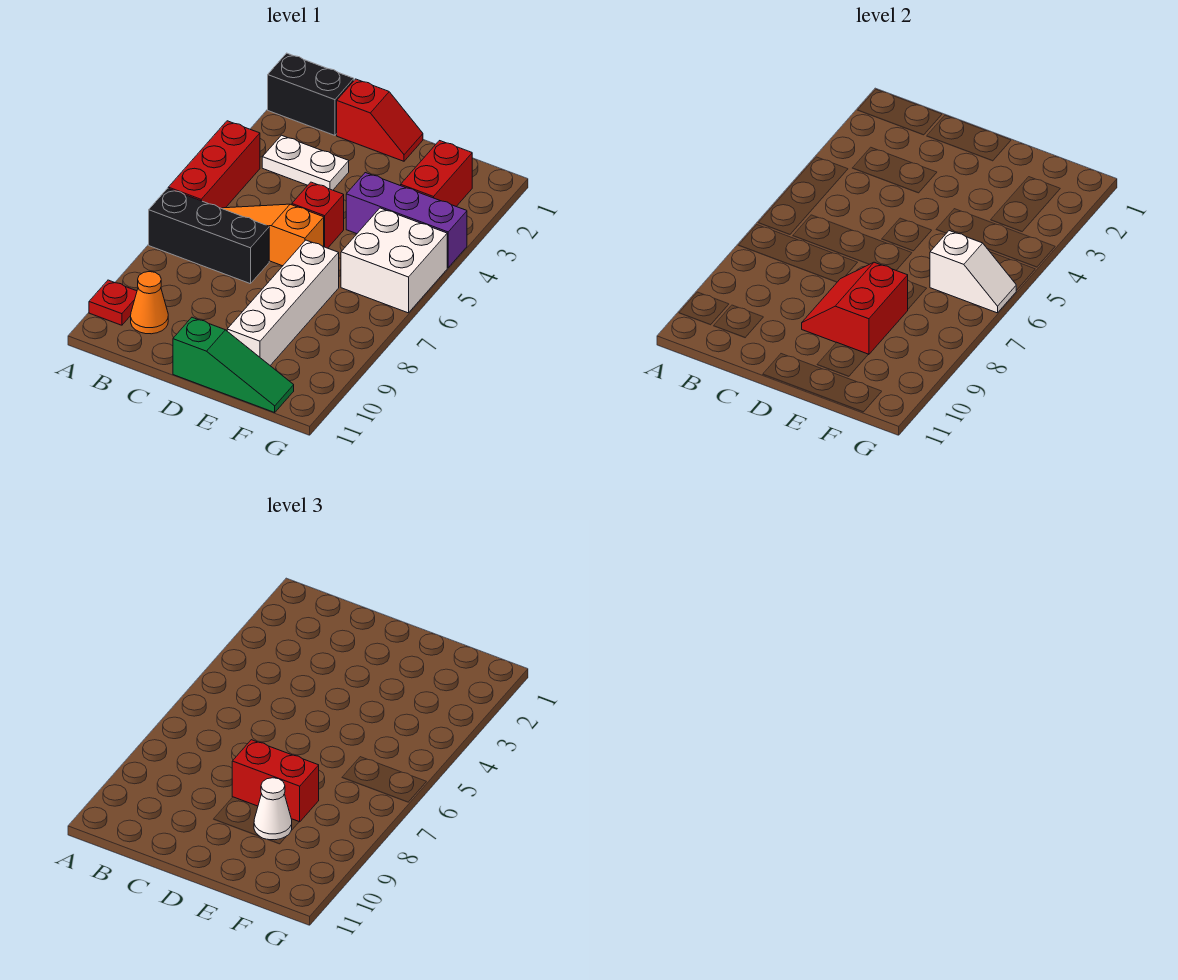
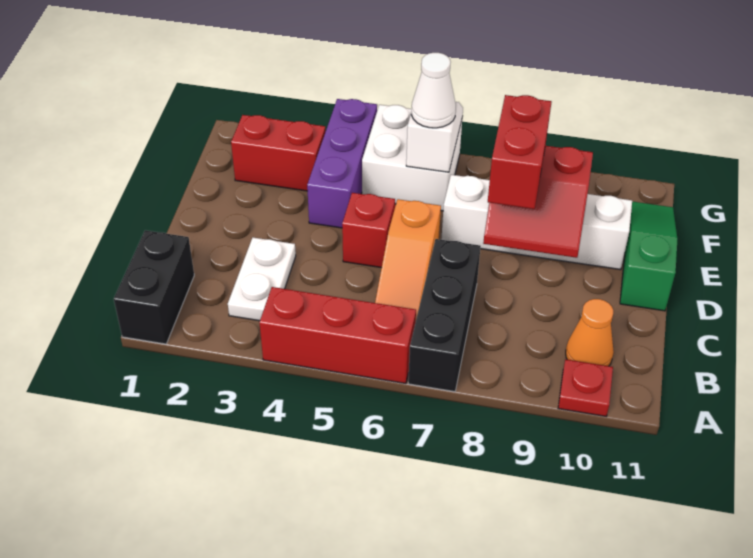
red slope C1:D1 level 1 top C -> none
white cone E9 level 3 -> white cone F6 level 3

